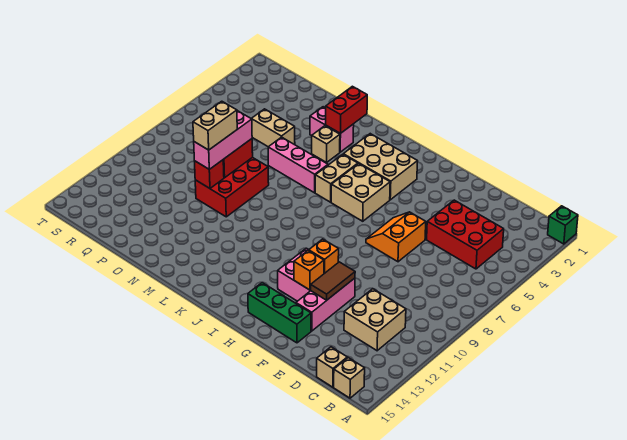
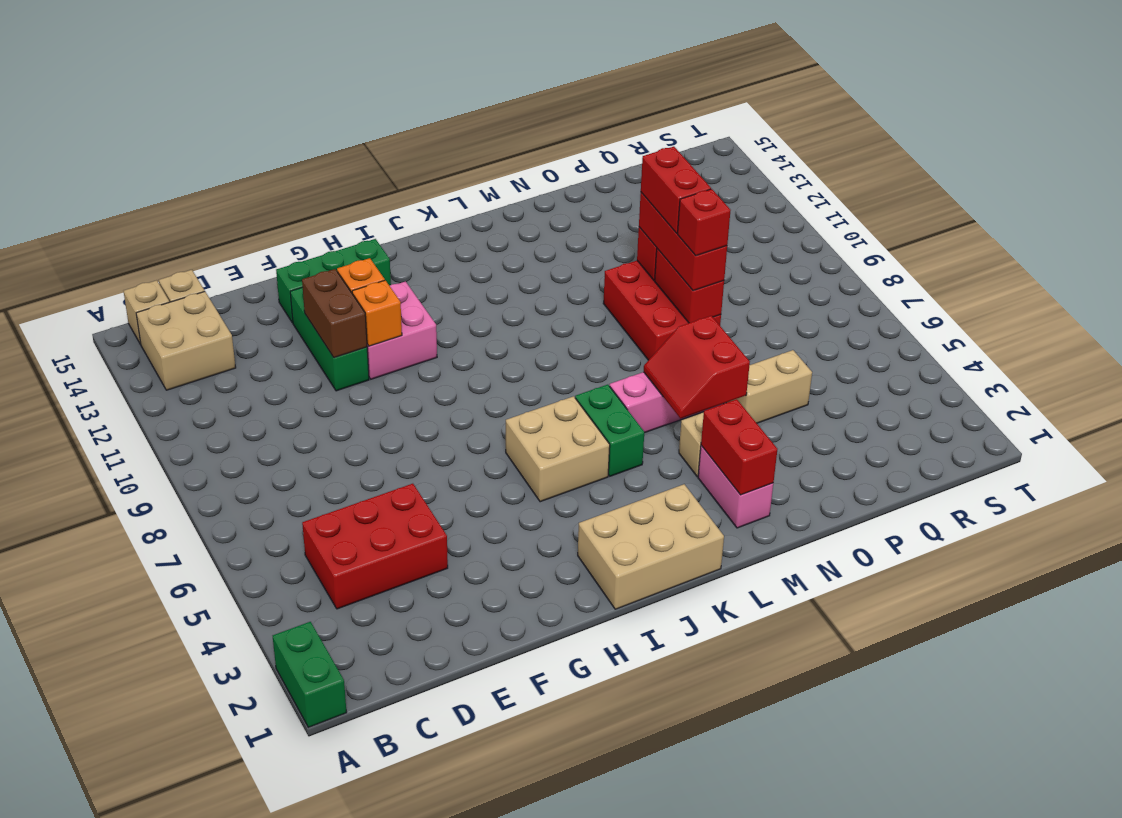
green brick A1 level 1 -> green brick A1:A2 level 1
tan brick C11:D12 level 1 -> tan brick B13:C14 level 1
orange slope F6:G7 level 1 top F -> none
pink brick F11:F13 level 1 -> green brick F11:F13 level 1
brown tile F11:F12 level 2 -> brown brick F11:F12 level 2
tan brick I3:K4 level 1 -> tan brick I1:K2 level 1
tan brick K5:K6 level 1 -> green brick K5:K6 level 1
pink brick M3:N3 level 1 -> pink brick M2:M3 level 1
none -> red slope M5:N6 level 2 top N
pink brick O8:O10 level 3 -> red brick O8:O10 level 3
none -> red brick O8 level 4
tan brick O9:O10 level 4 -> red brick O9:O10 level 4

